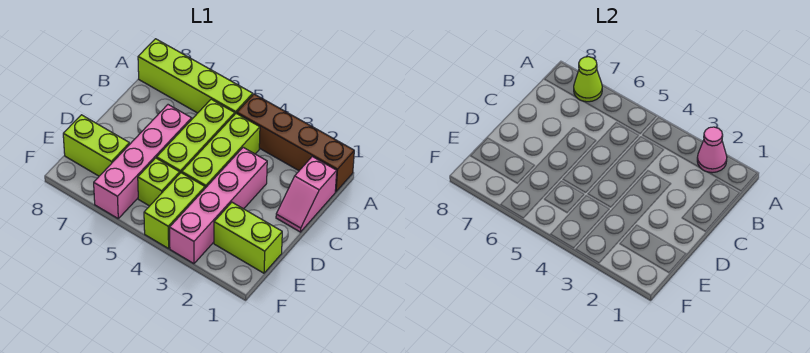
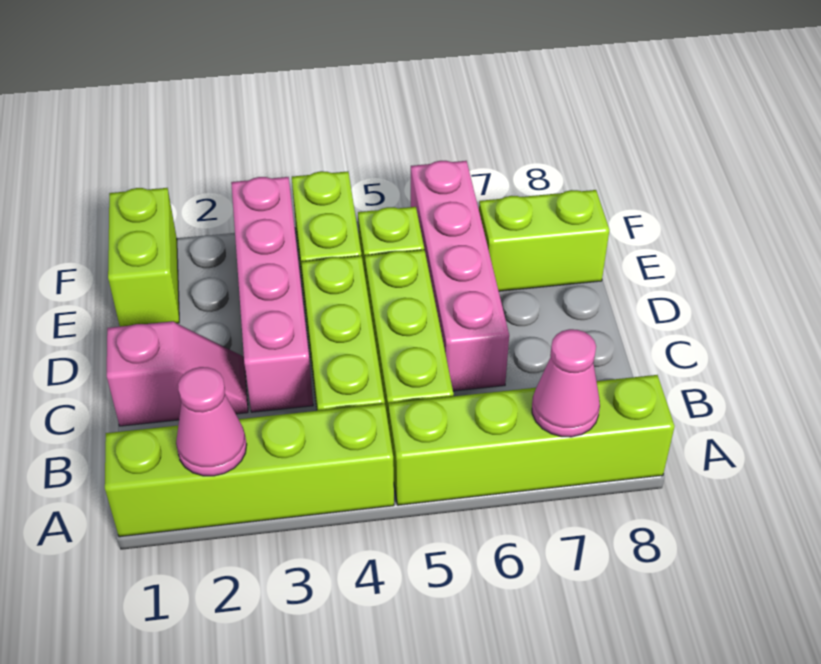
brown brick A1:A4 level 1 -> lime brick A1:A4 level 1
lime cone A7 level 2 -> pink cone A7 level 2
pink slope B1:C1 level 1 top B -> pink slope C1:C2 level 1 top 1
lime brick E1:E2 level 1 -> lime brick E1:F1 level 1

